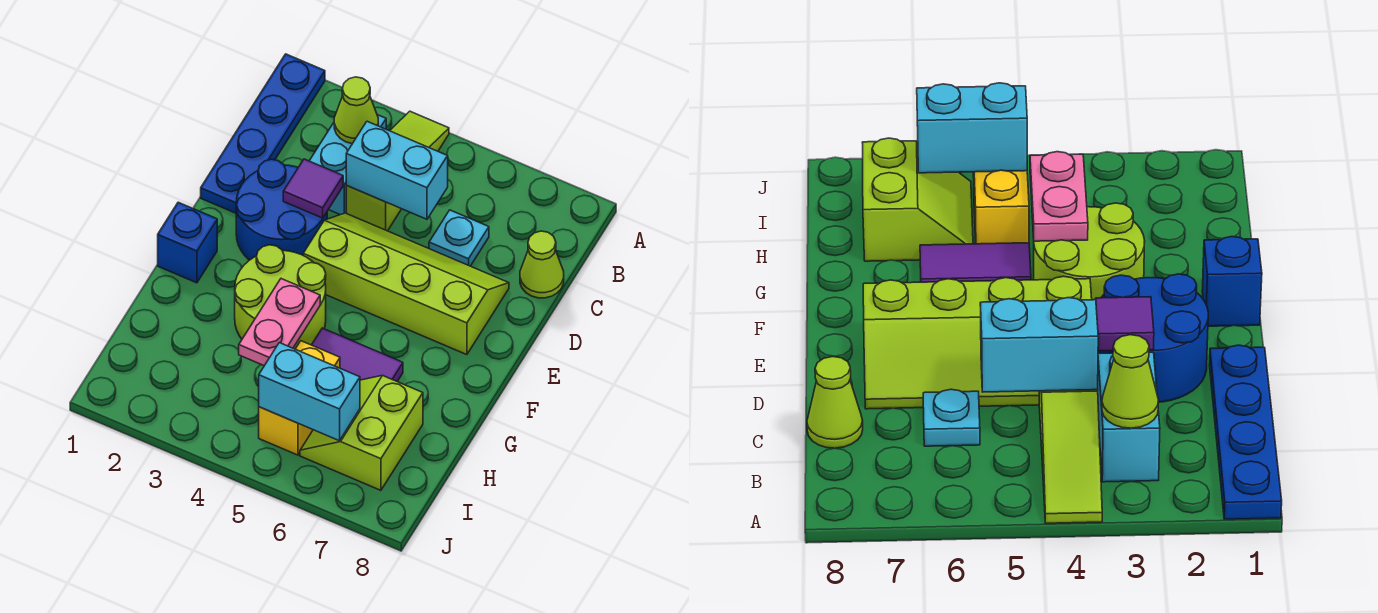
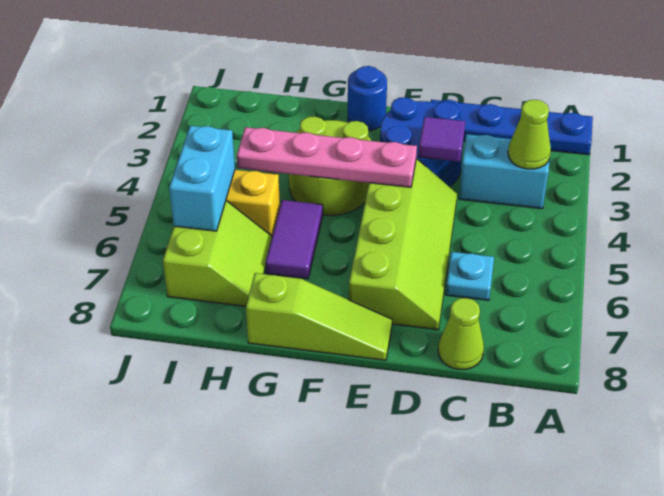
lime slope A4:C4 level 1 top C -> lime slope E8:G8 level 1 top G
cyan brick C4:C5 level 2 -> none
blue brick F1 level 1 -> blue round brick F1 level 1
pink plate G4:H4 level 2 -> pink plate E4:H4 level 2
lime slope H6:I7 level 1 top 7 -> lime slope H6:I7 level 1 top I

